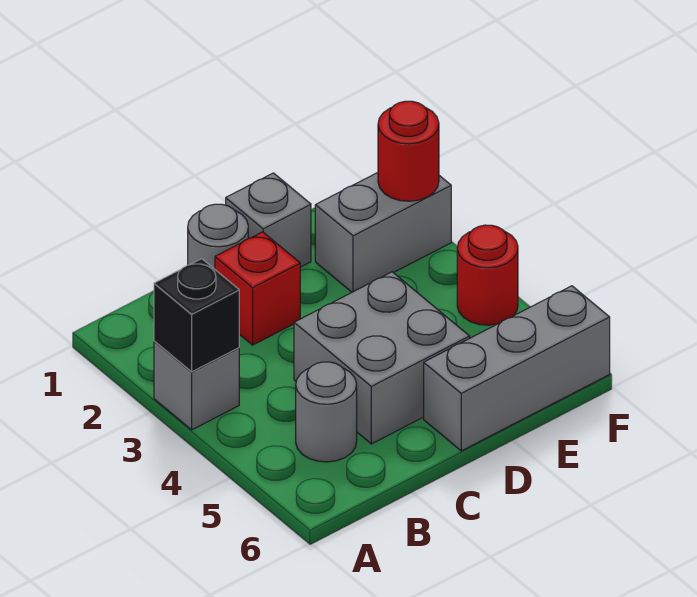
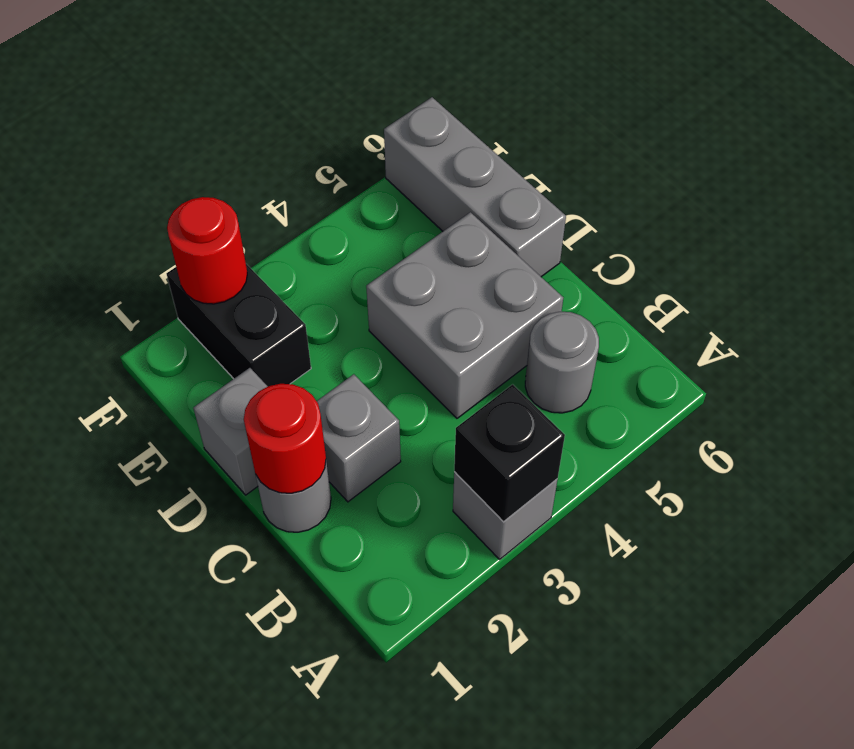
red brick C2 level 1 -> grey brick C2 level 1
grey brick E2:F2 level 1 -> black brick E2:F2 level 1
red round brick F4 level 1 -> red round brick C1 level 2

